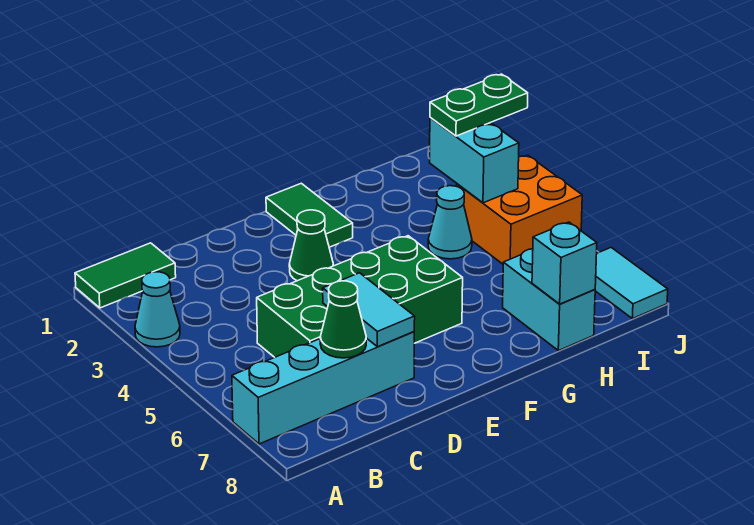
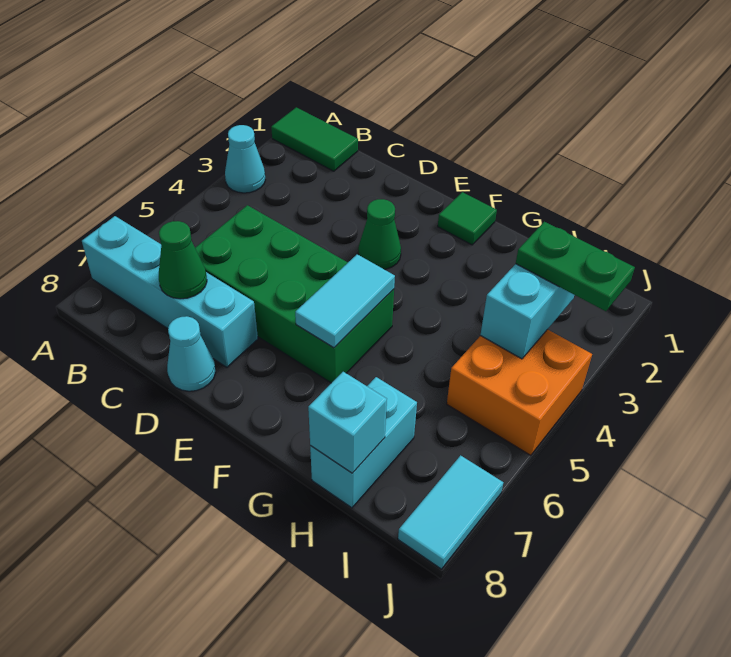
cyan tile D6:D7 level 2 -> cyan tile F5:F6 level 2
green tile F1:F2 level 1 -> green tile F1 level 1
cyan cone H4 level 1 -> cyan cone D8 level 1

